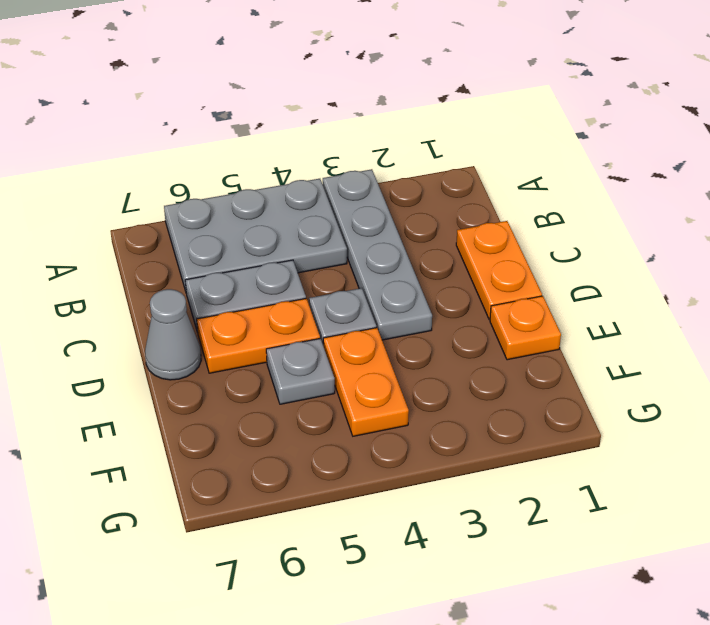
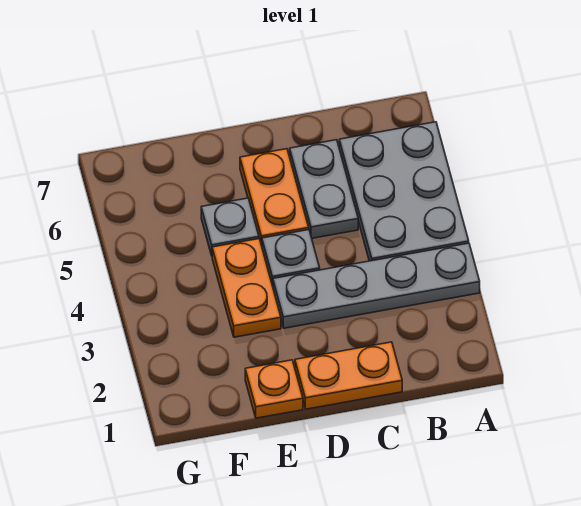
grey cone D7 level 1 -> none
orange plate E4:F4 level 1 -> orange plate E3:E4 level 1

